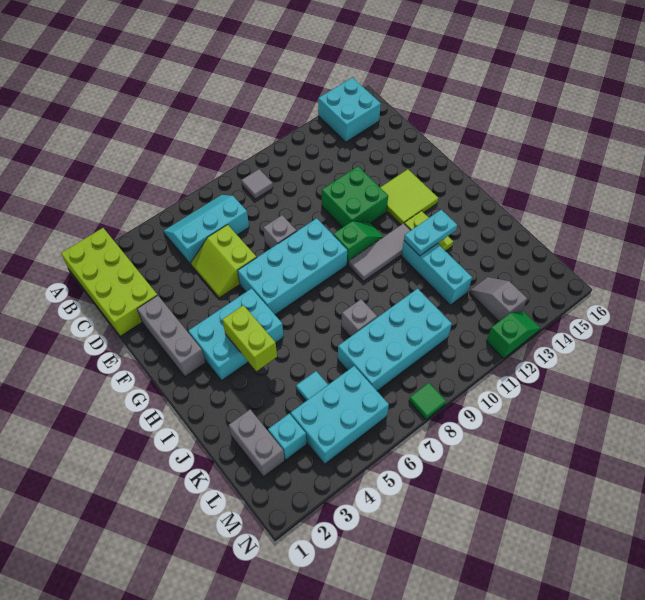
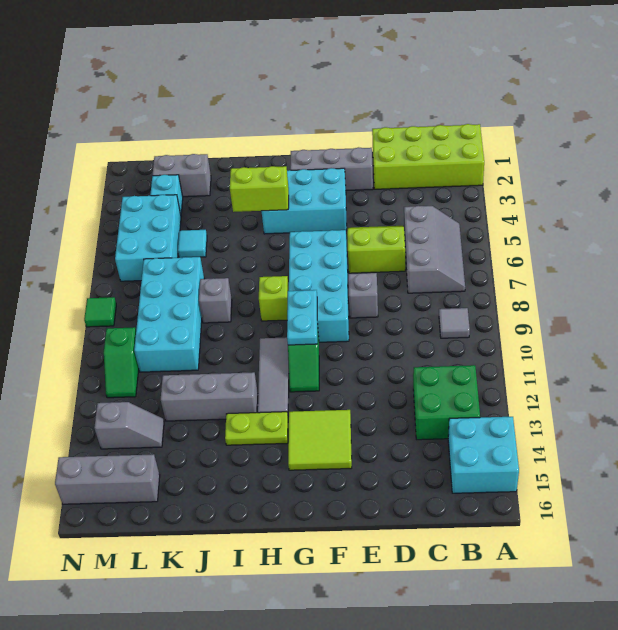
cyan slope B5:C7 level 1 top C -> grey slope B5:C7 level 1 top C
green brick E11:F12 level 1 -> green brick B12:C13 level 1
cyan brick G3:H5 level 1 -> cyan brick F3:H4 level 1
none -> lime brick H8 level 1
cyan brick I12:K12 level 1 -> grey brick I12:K12 level 1
cyan plate I12:I13 level 2 -> cyan plate G9:G10 level 2
none -> grey brick L15:N15 level 1
green slope N12:N13 level 1 top 12 -> green slope M10:M11 level 1 top 10

